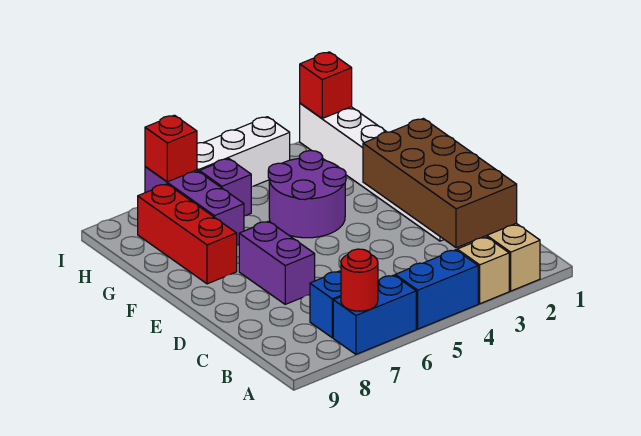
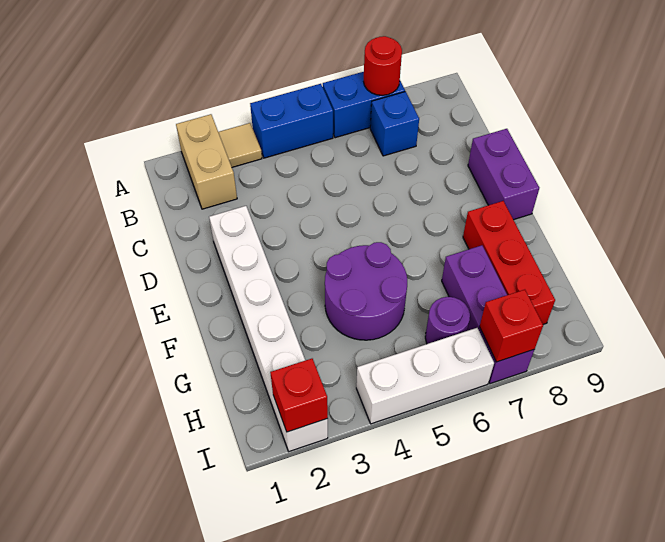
tan brick A3 level 1 -> tan tile A3 level 1
brown brick B2:E3 level 2 -> none
purple brick D7:E7 level 1 -> purple brick D9:E9 level 1
purple brick H6 level 1 -> purple round brick H6 level 1

